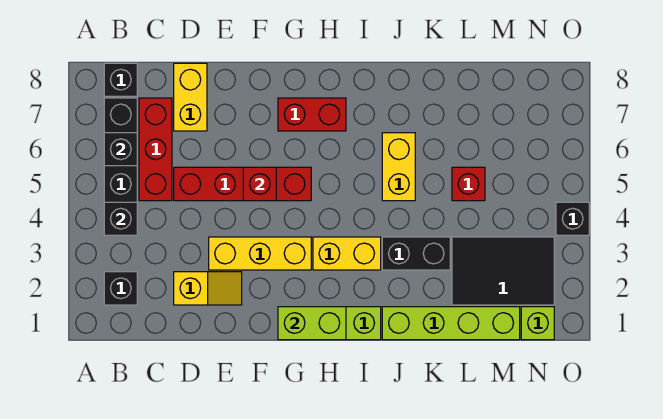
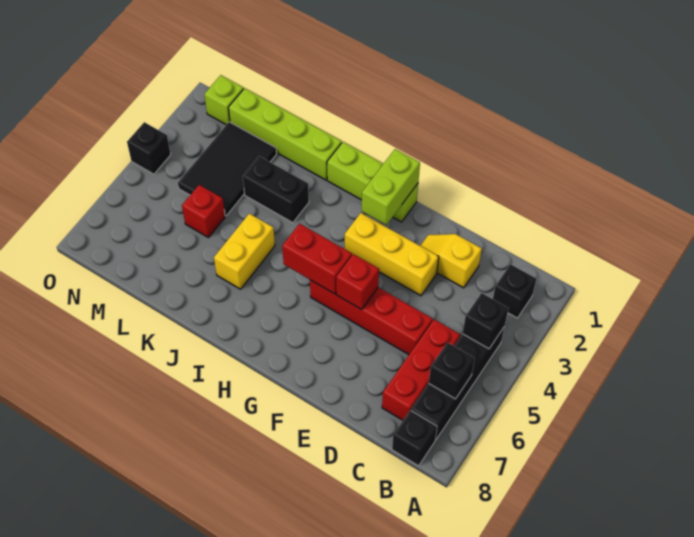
yellow brick D7:D8 level 1 -> none
lime brick G1:H1 level 2 -> lime brick G1:G2 level 2
red brick G7:H7 level 1 -> red brick G5:H5 level 2
yellow brick H3:I3 level 1 -> none
black tile L2:N3 level 1 -> black tile L2:M4 level 1

